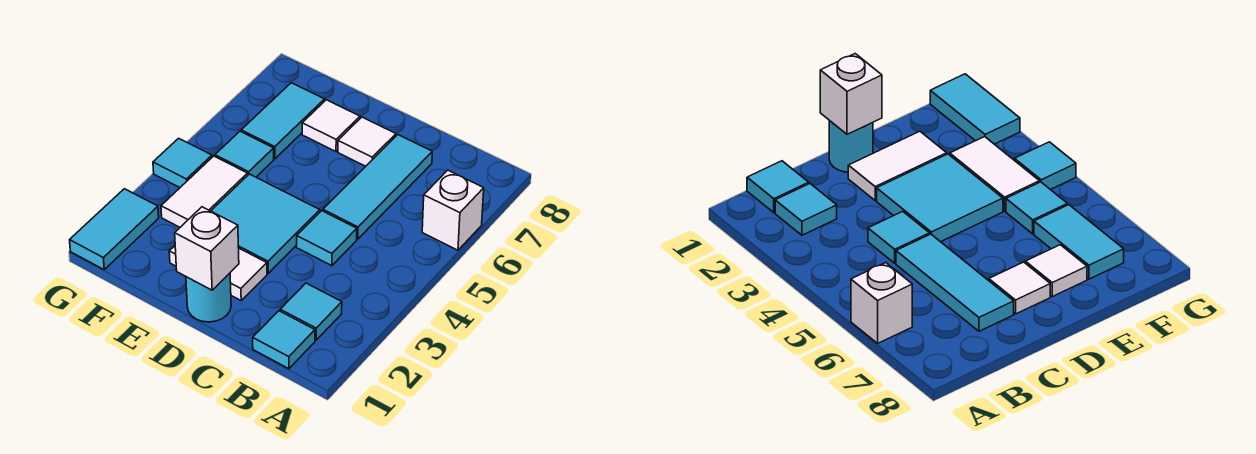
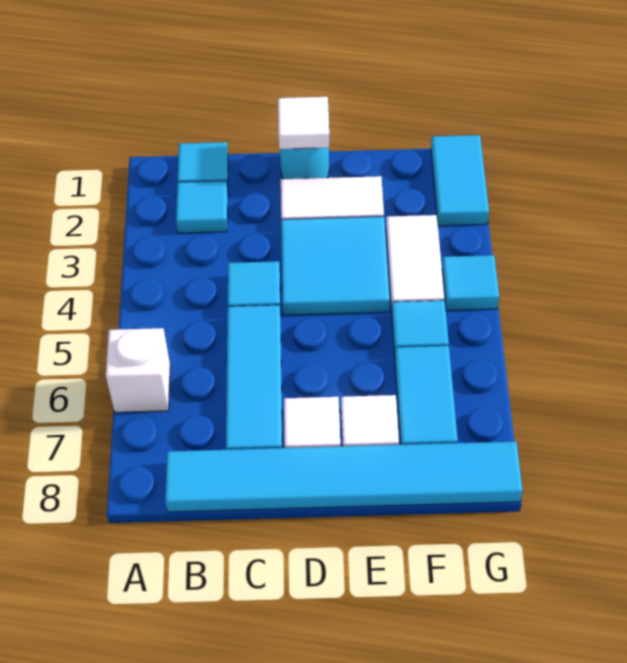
none -> cyan tile B8:G8 level 1
white brick D1 level 2 -> white tile D1 level 2

